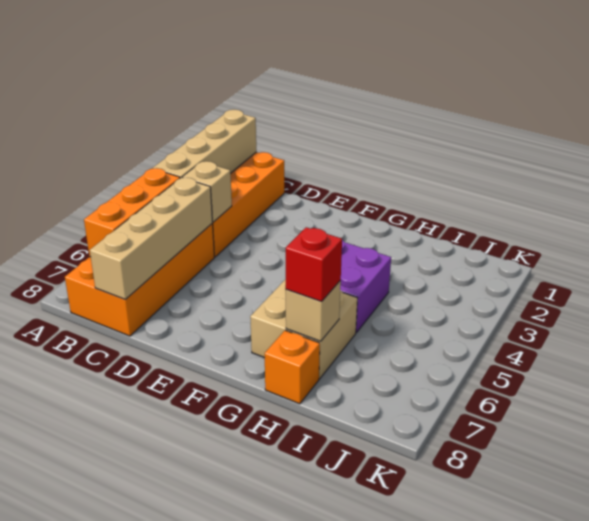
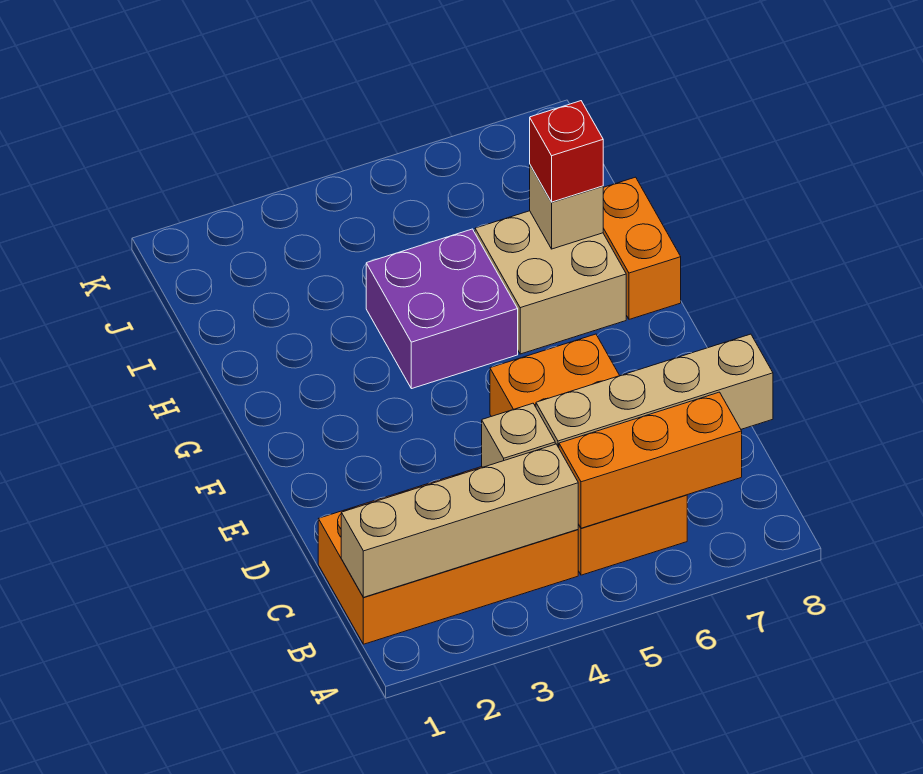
orange brick B5:C8 level 1 -> orange brick B5:E6 level 1
orange brick H8 level 1 -> orange brick G8:H8 level 1

